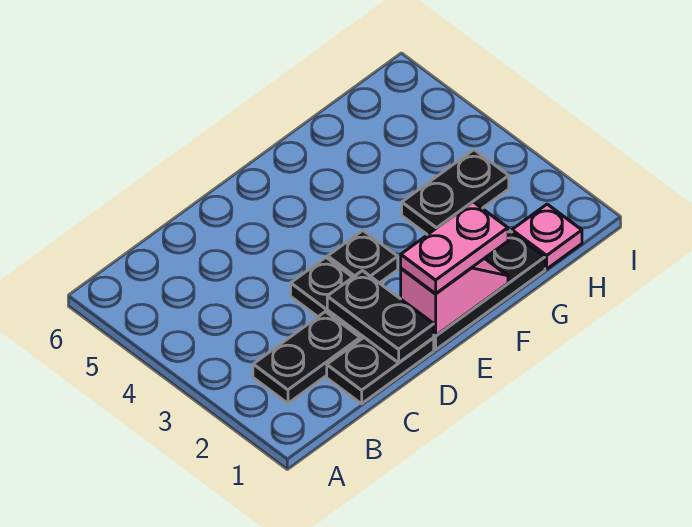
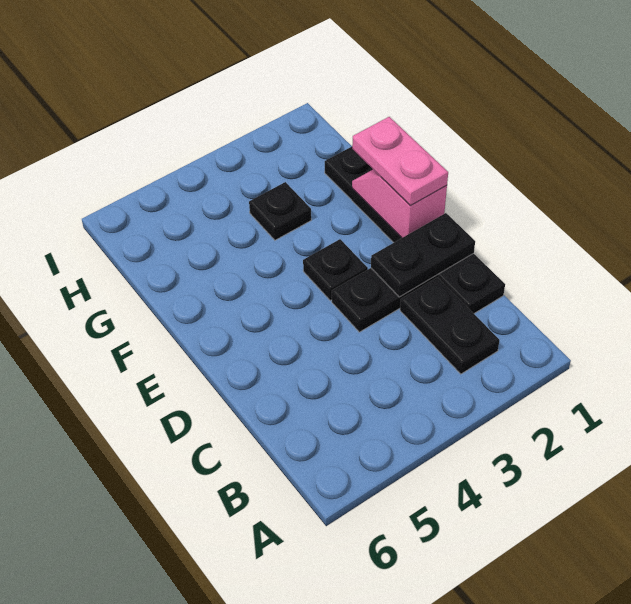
black plate G3:H3 level 1 -> black plate G3 level 1
pink plate H1 level 1 -> none

